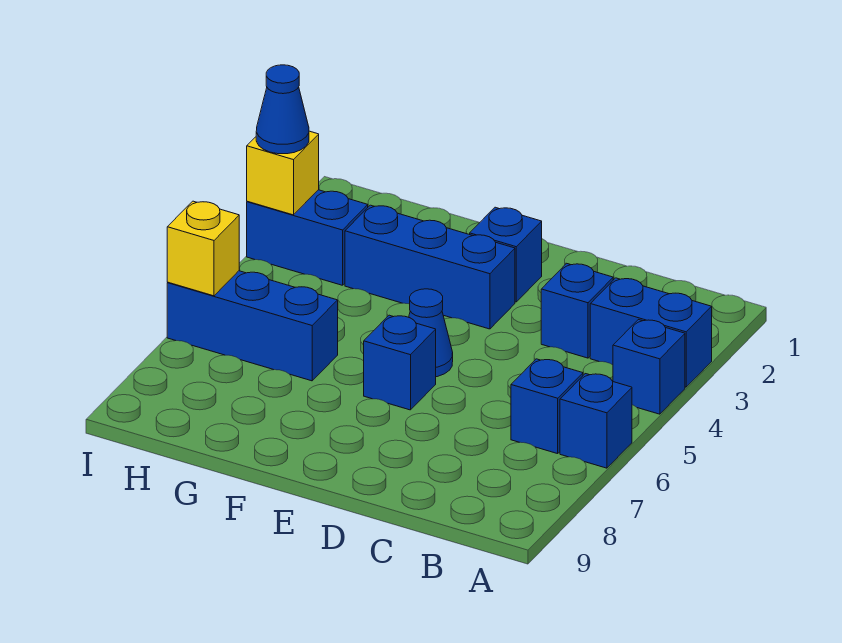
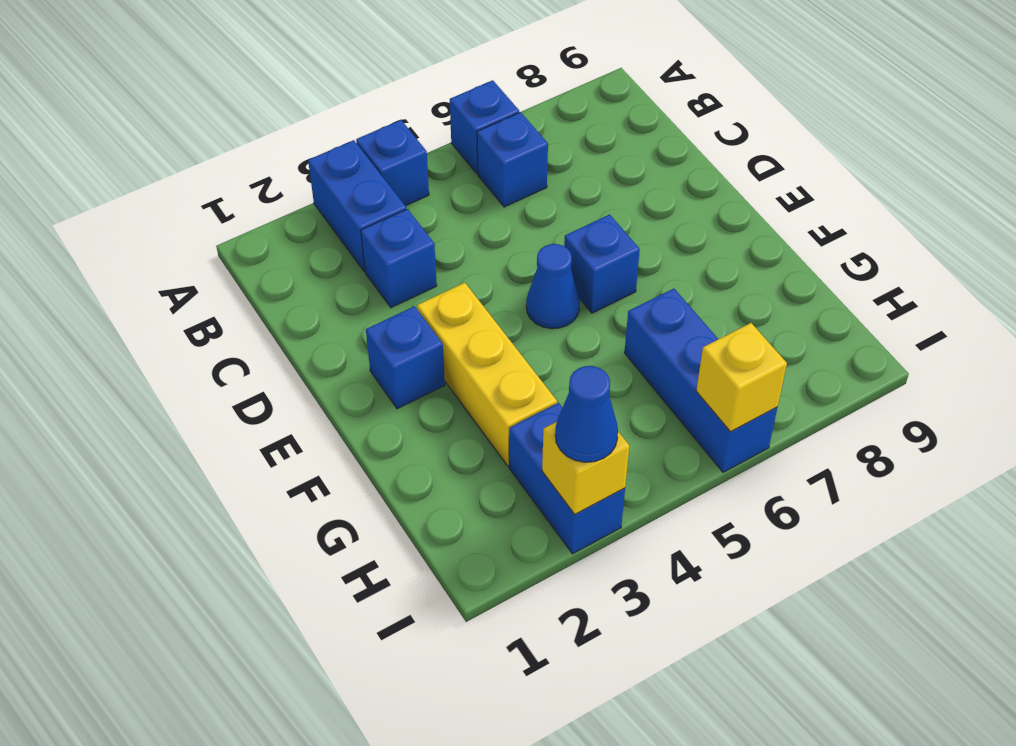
blue brick E3:G3 level 1 -> yellow brick E3:G3 level 1

